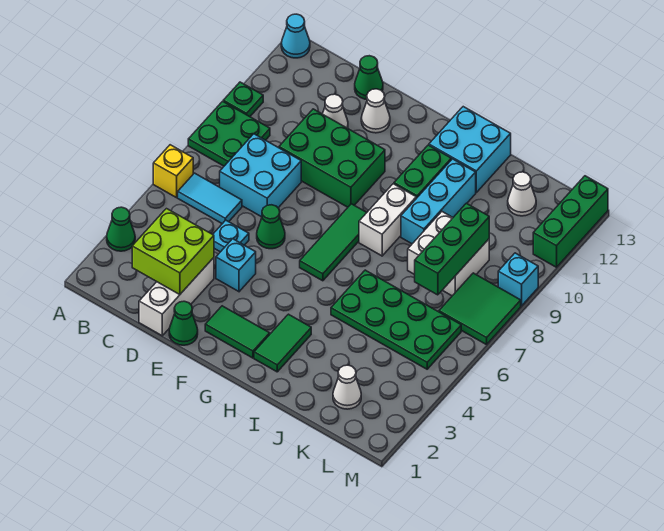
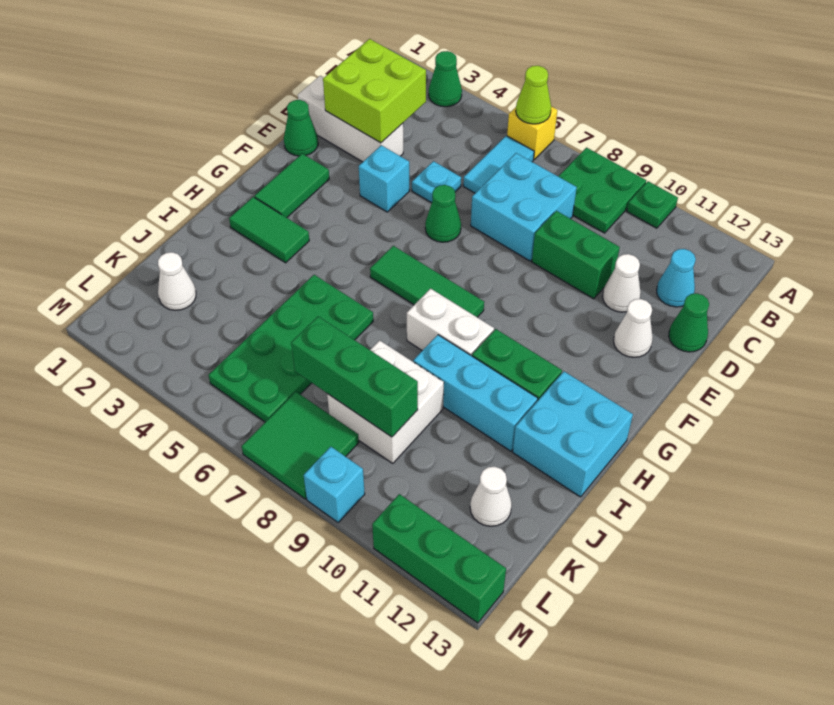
none -> lime cone A6 level 2
cyan cone A13 level 1 -> cyan cone C12 level 1
green brick D9:F10 level 1 -> green brick D9:D10 level 1

